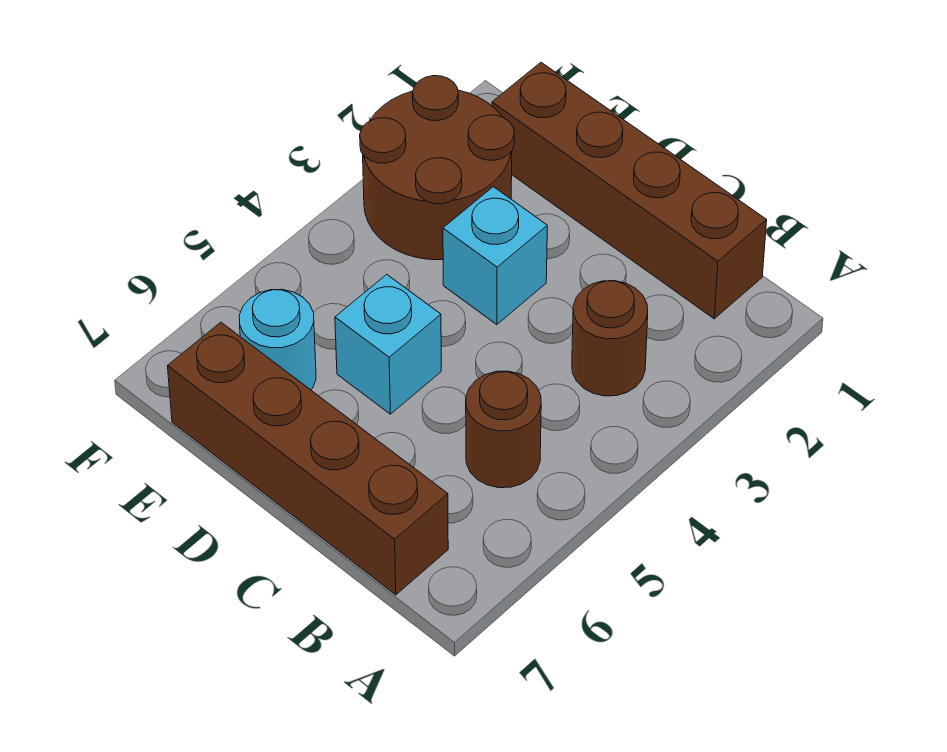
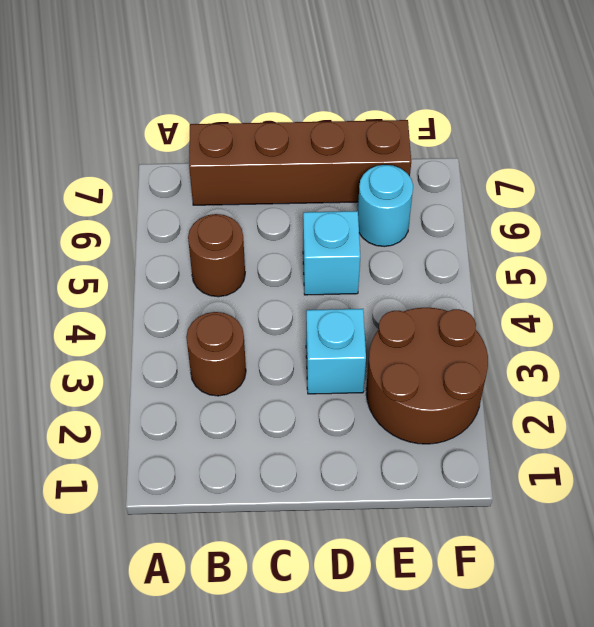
brown brick B1:E1 level 1 -> none

